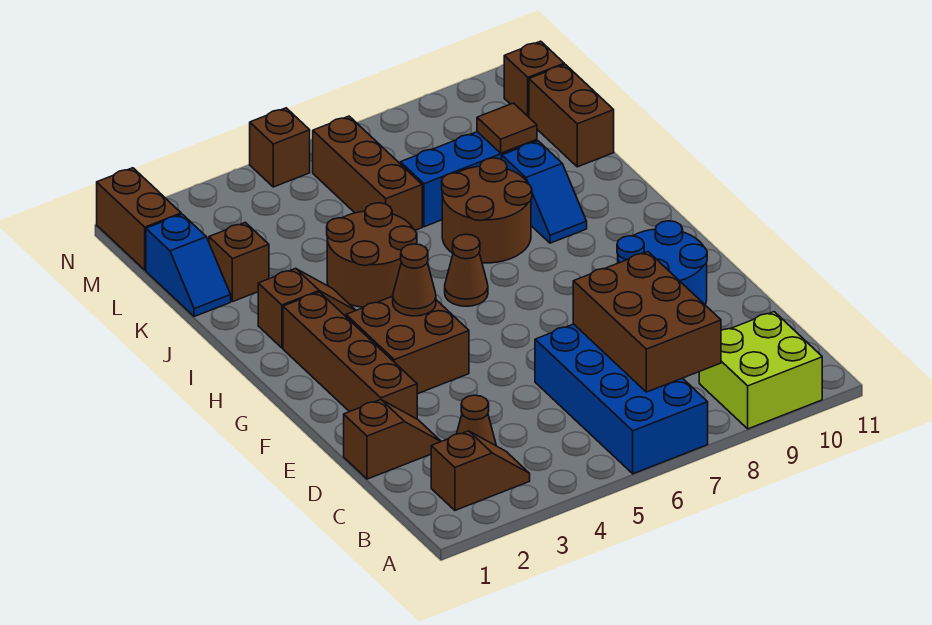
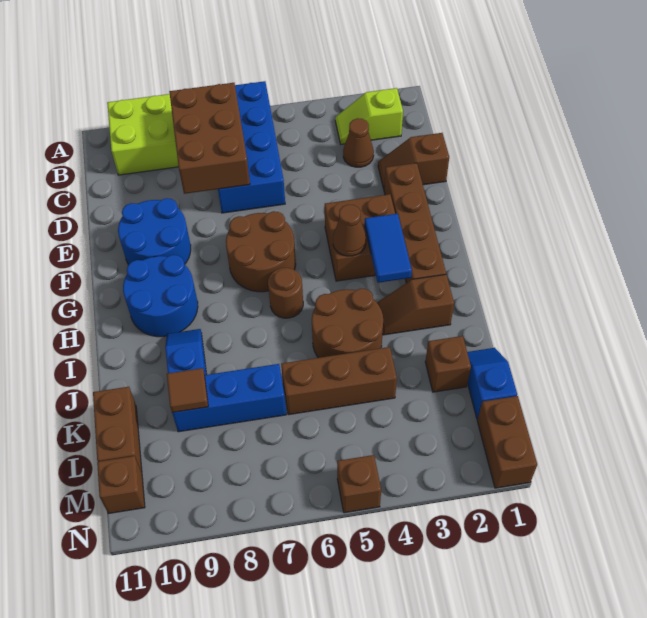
brown slope B2:B3 level 1 top 2 -> lime slope B2:B3 level 1 top 2
none -> blue tile G3:H3 level 2
none -> blue round brick G9:H10 level 1
brown cone H6 level 1 -> brown round brick H6 level 1
brown round brick I7:J8 level 1 -> brown round brick F6:G7 level 1
brown brick K6:M6 level 1 -> brown brick K4:K6 level 1

